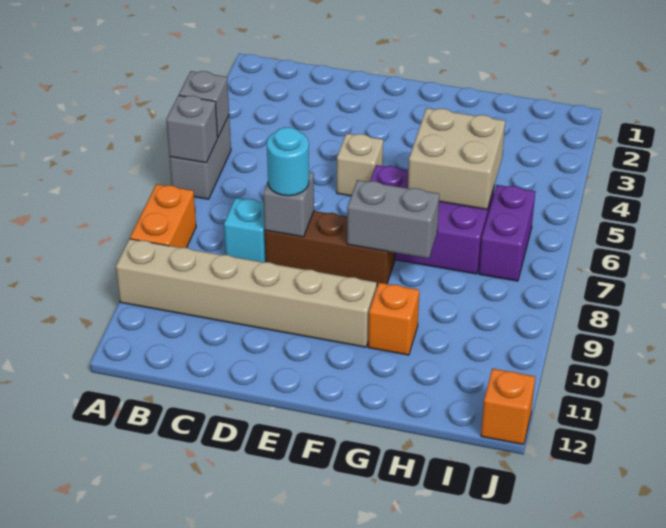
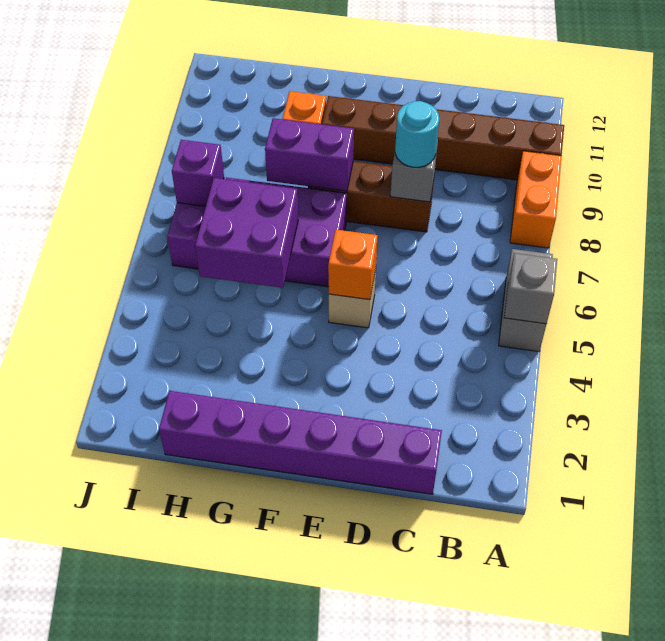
grey brick A6 level 2 -> none
tan brick A10:F10 level 1 -> brown brick A10:F10 level 1
none -> purple brick C1:H1 level 1
cyan brick C8 level 1 -> none
grey brick F8:G8 level 2 -> purple brick F8:G8 level 2
tan brick G5:H6 level 2 -> purple brick G5:H6 level 2
none -> purple brick I7 level 2
orange brick J12 level 1 -> orange brick E5 level 2

